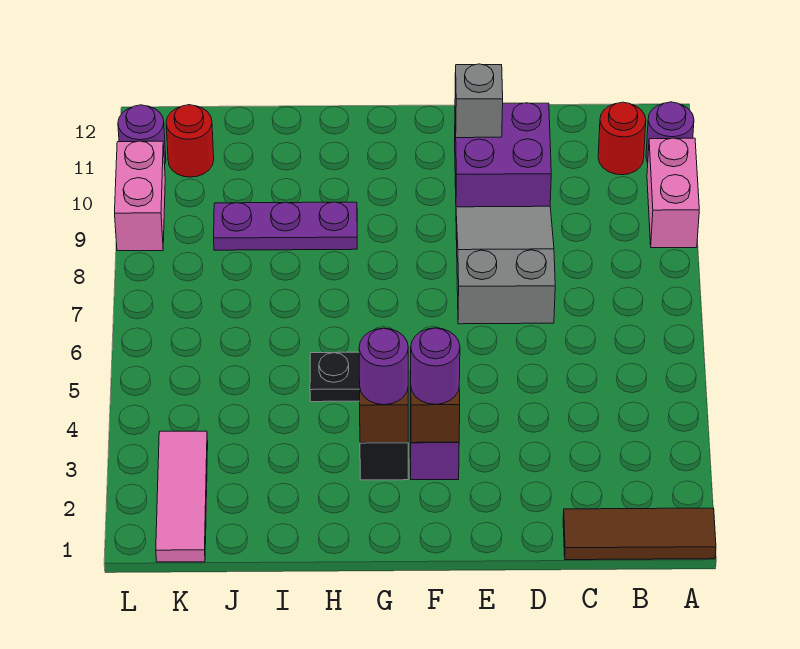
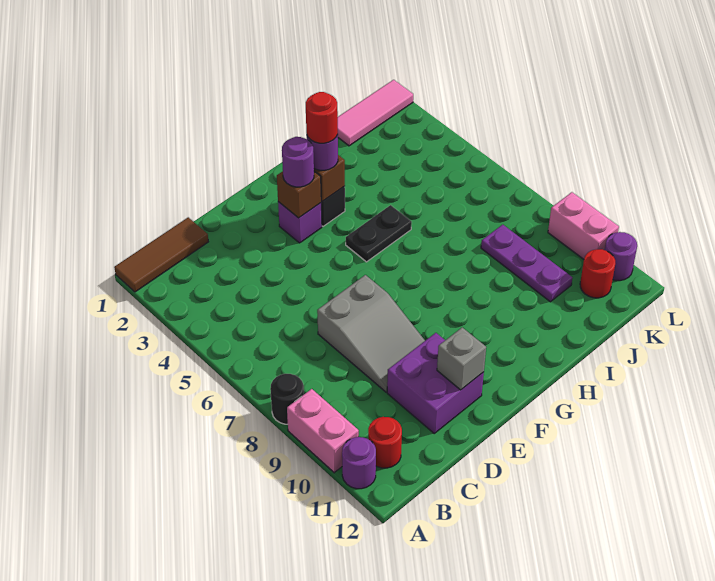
none -> black round brick A8 level 1
none -> red round brick G3 level 4
purple plate H9:J9 level 1 -> purple plate J8:J10 level 1
pink tile K1:K3 level 1 -> pink tile J1:L1 level 1

